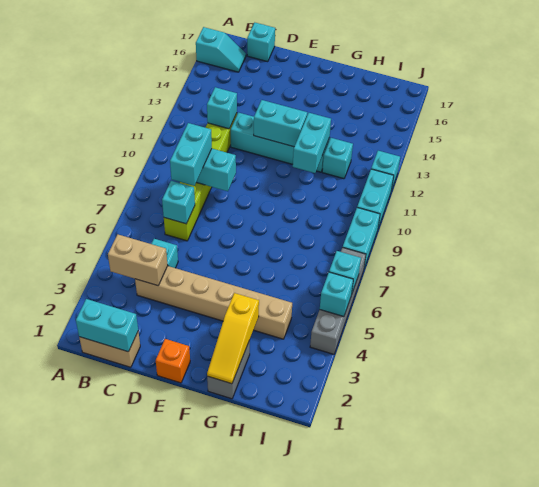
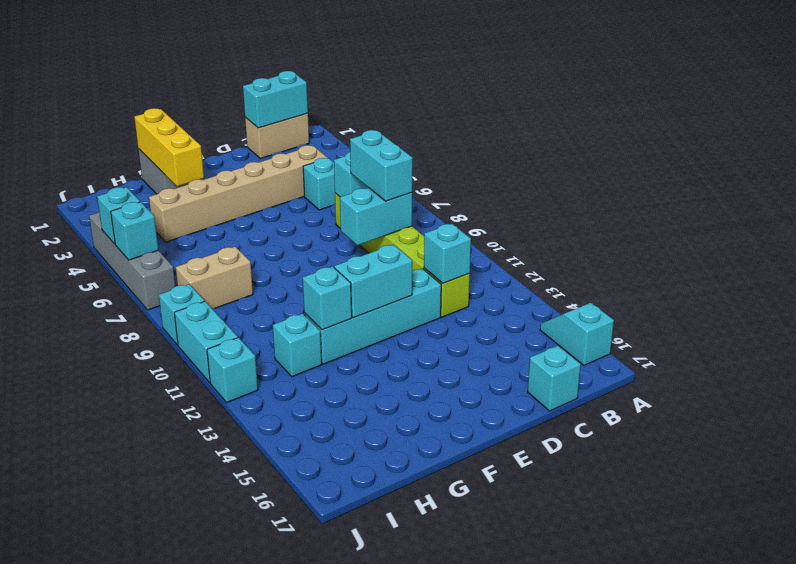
cyan slope A16:B16 level 1 top A -> cyan slope A15:A16 level 1 top 16
tan brick B4:C4 level 2 -> tan brick H8:I8 level 1
orange brick E1 level 1 -> none
yellow slope G1:G3 level 2 top 3 -> yellow brick G1:G3 level 2
cyan brick G11:G12 level 2 -> cyan brick G12 level 2
cyan brick J8:J9 level 1 -> cyan brick J9 level 1

